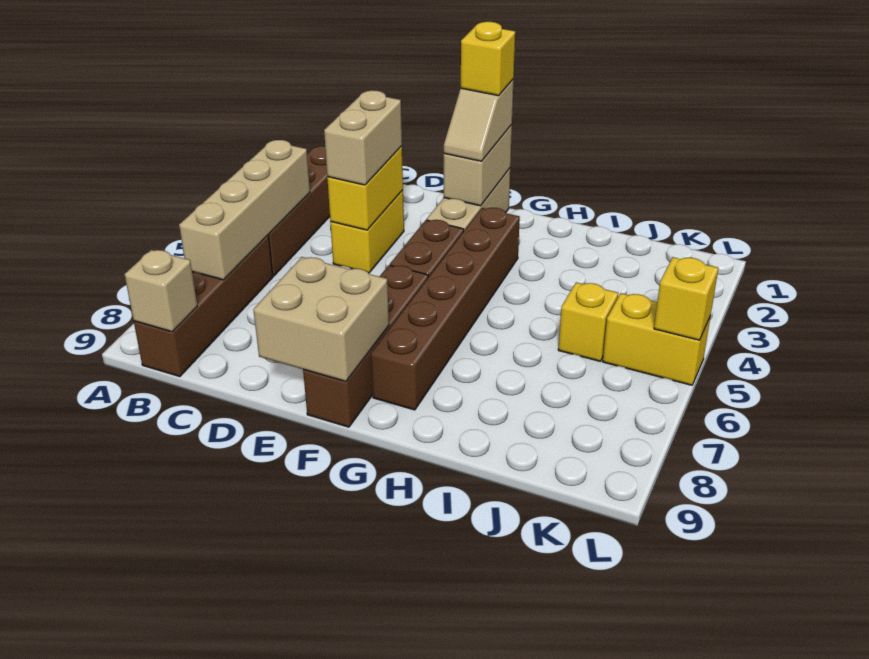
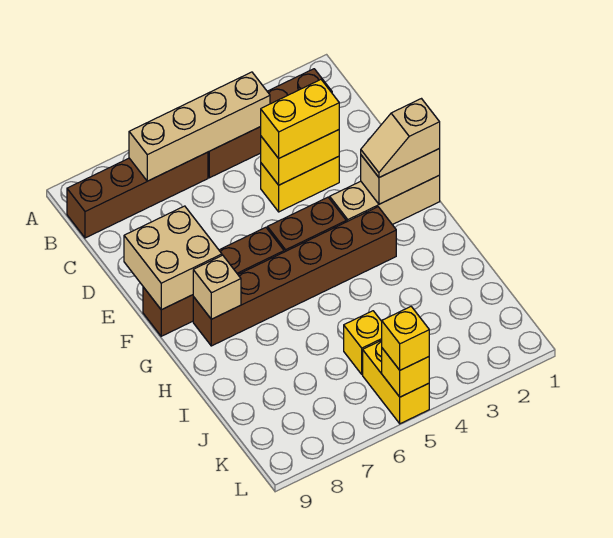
tan brick B9 level 2 -> tan brick G8 level 2
tan brick D3:D4 level 3 -> yellow brick D3:D4 level 3
yellow brick F1 level 4 -> yellow brick L5 level 3

